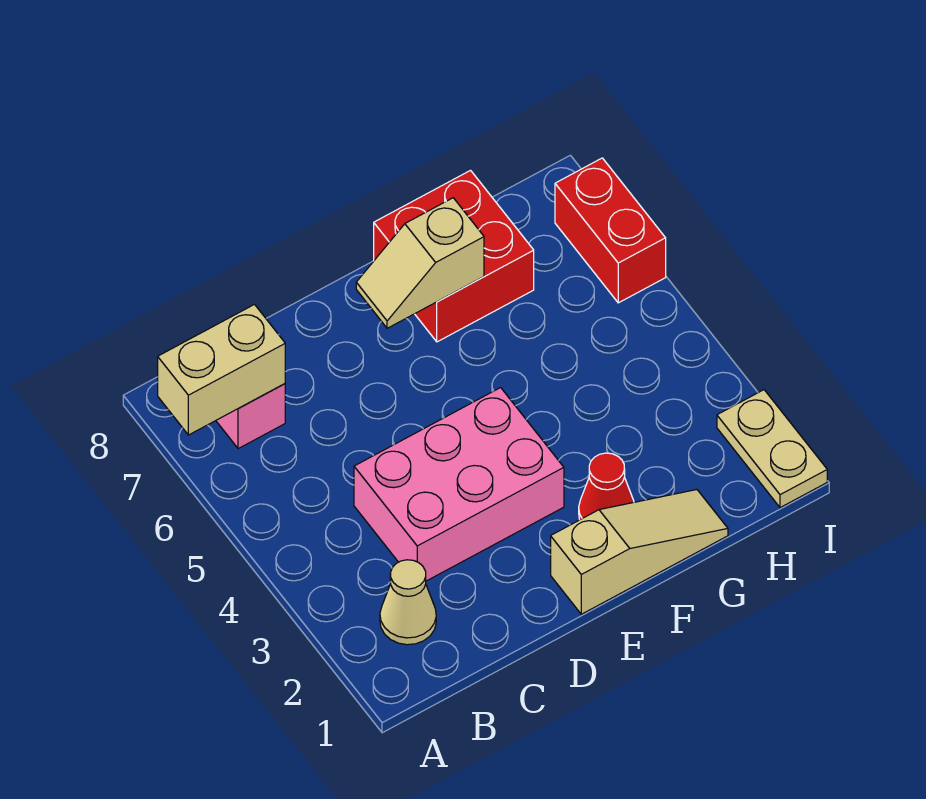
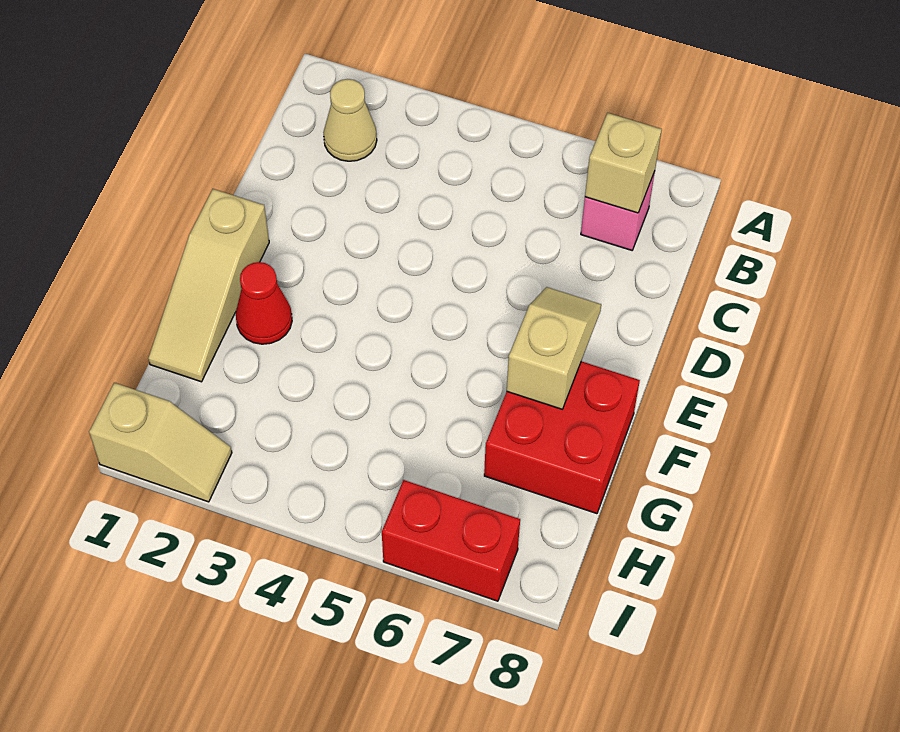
tan brick A7:B7 level 2 -> tan brick B7 level 2
pink brick C3:E4 level 1 -> none
tan plate I1:I2 level 1 -> tan slope I1:I2 level 1 top 1

